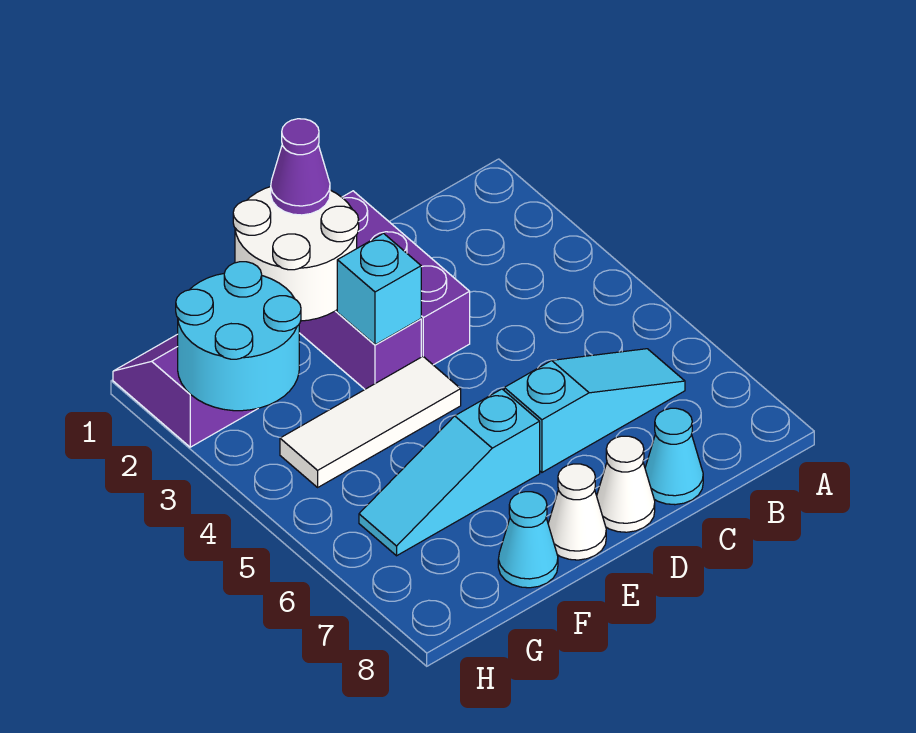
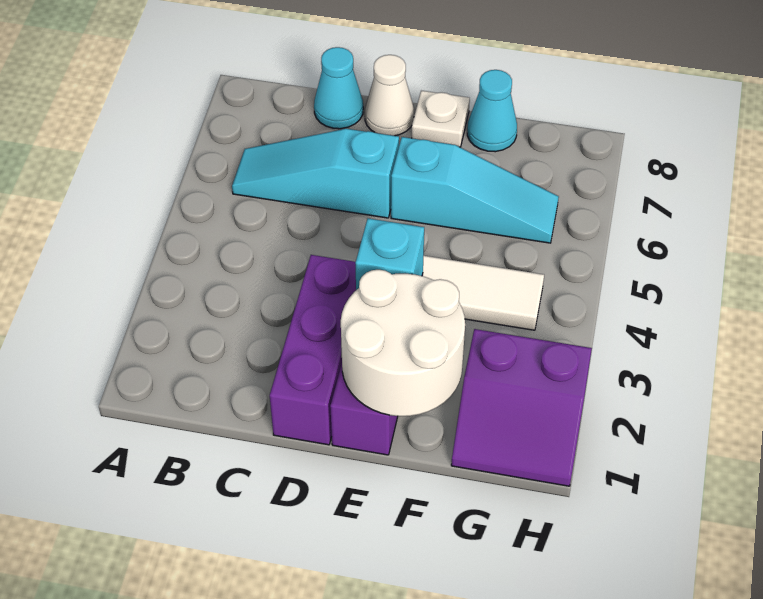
purple cone E1 level 3 -> none
white cone E8 level 1 -> white plate E8 level 1
cyan round brick G2:H3 level 2 -> none

